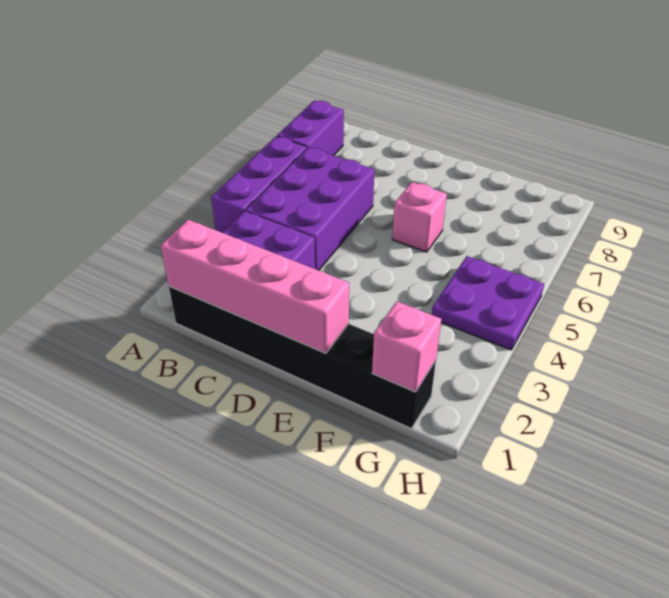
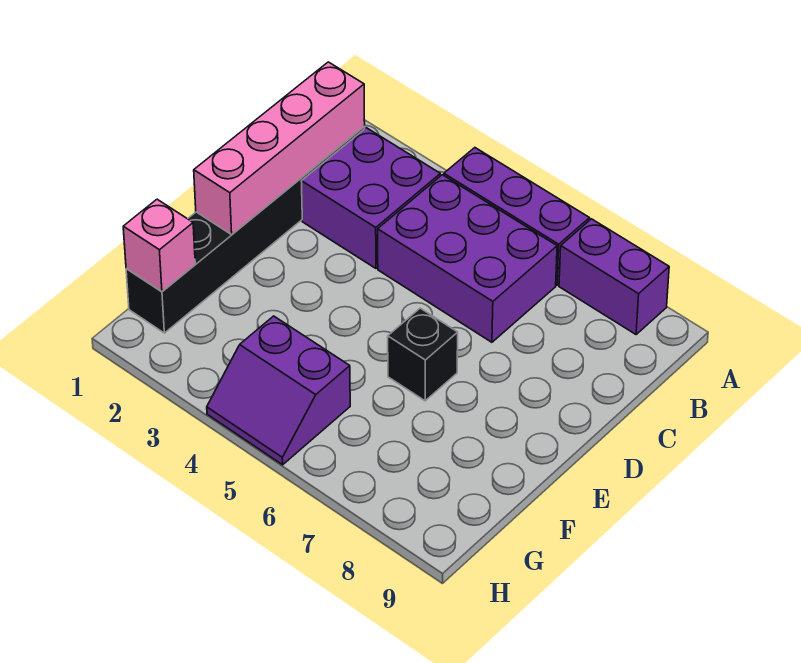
pink brick E6 level 1 -> black brick E6 level 1
purple plate G4:H5 level 1 -> purple slope G4:H5 level 1 top G

